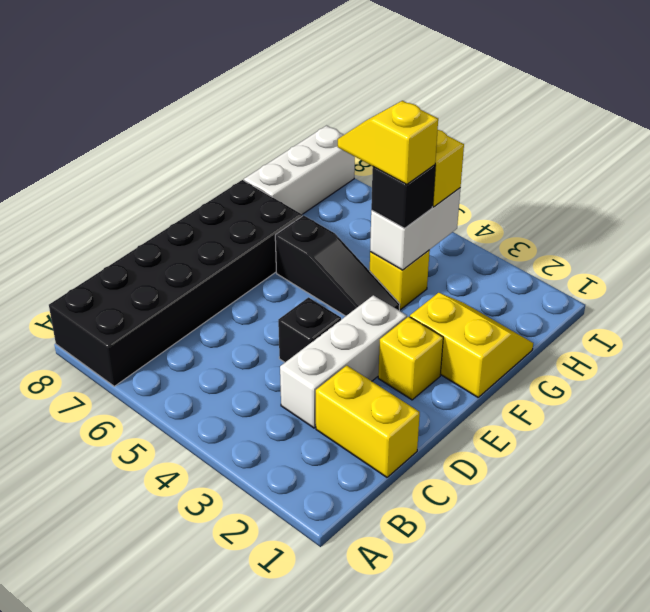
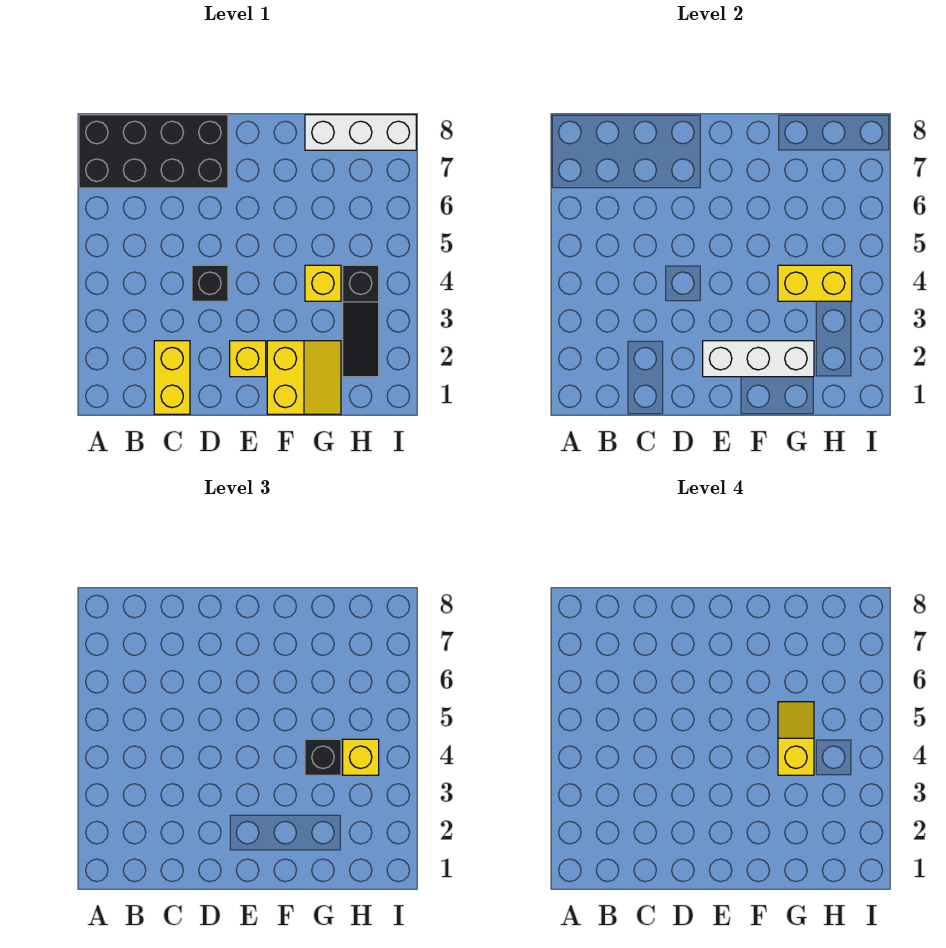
black brick A7:F8 level 1 -> black brick A7:D8 level 1
white brick C3:E3 level 1 -> white brick E2:G2 level 2
black slope F4:F6 level 1 top 6 -> black slope H2:H4 level 1 top 4
white brick G4:H4 level 2 -> yellow brick G4:H4 level 2

